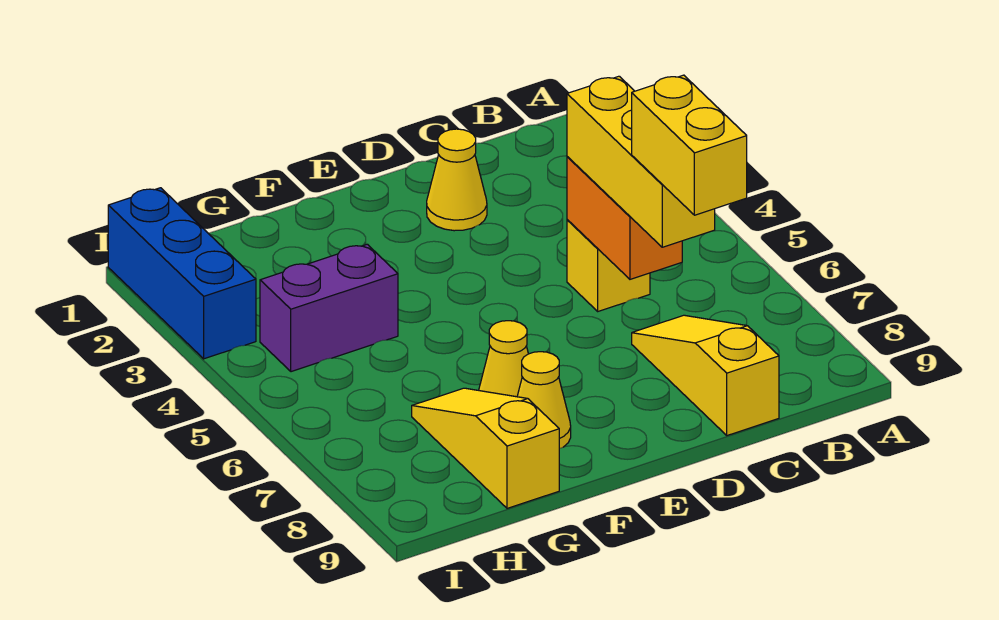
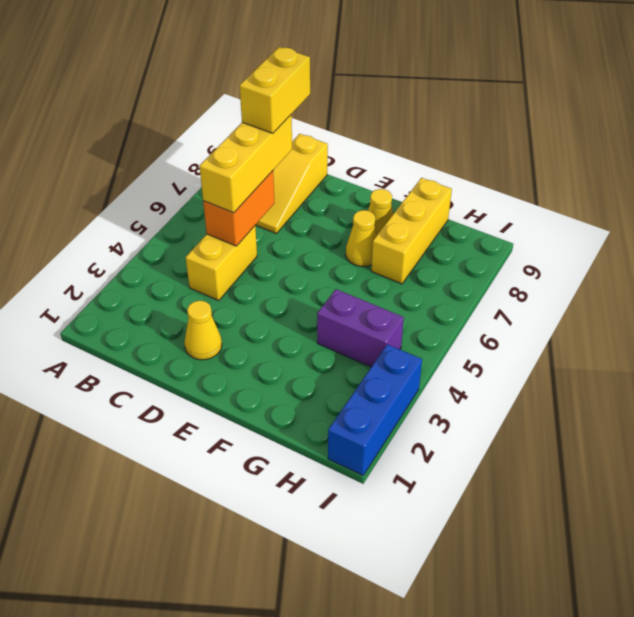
yellow brick C5 level 1 -> yellow brick C4:C5 level 1
yellow slope G7:G9 level 1 top 9 -> yellow brick G7:G9 level 1

